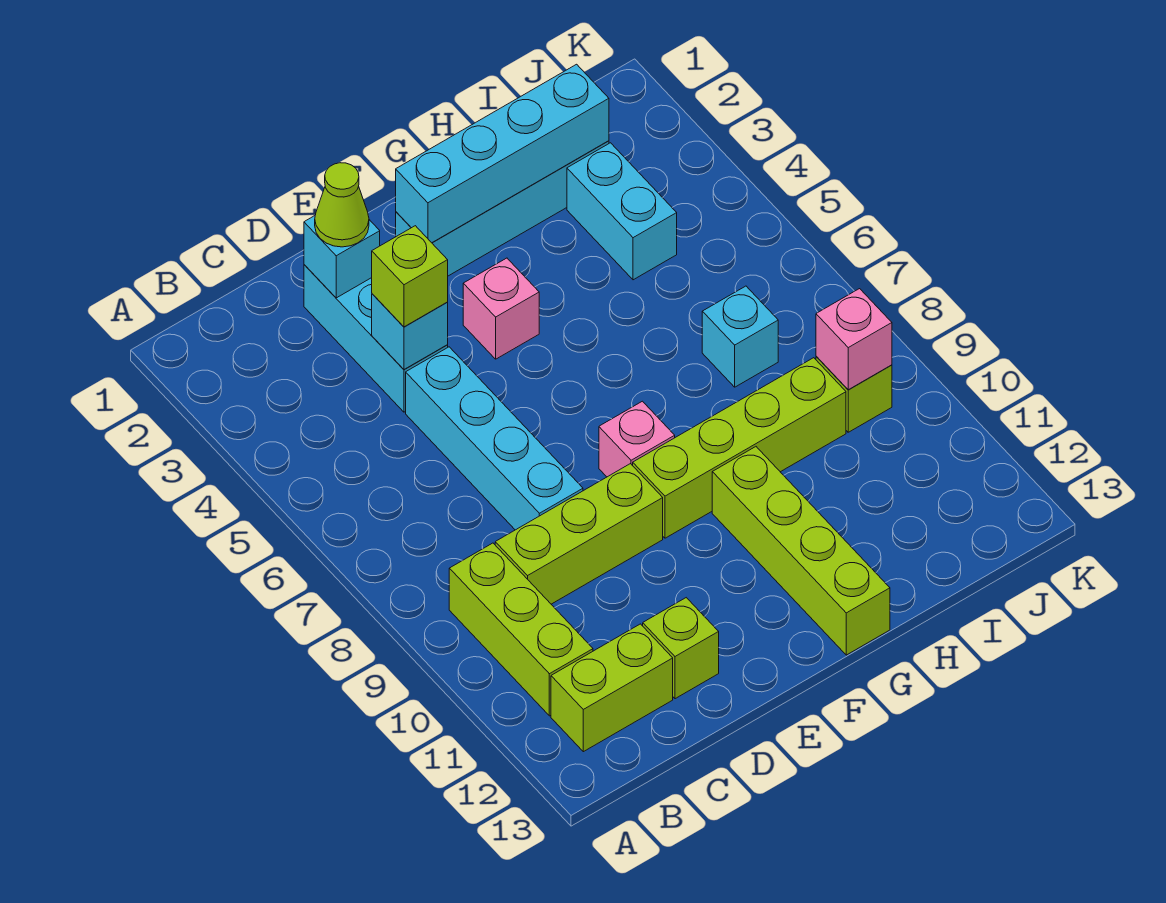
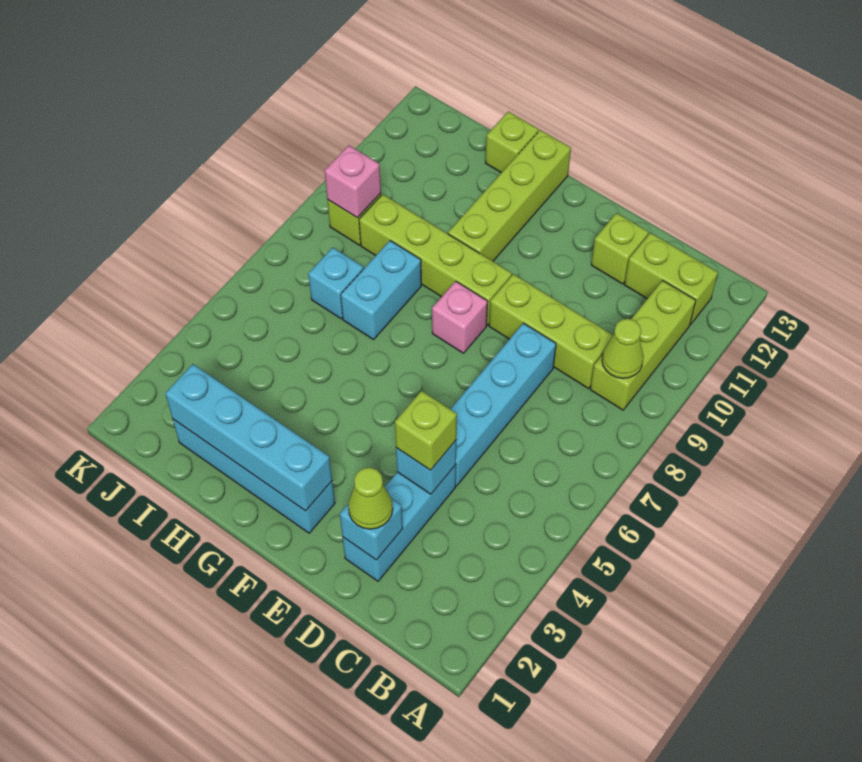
none -> lime cone B9 level 2
pink brick F4 level 1 -> none
none -> lime brick H13 level 1
cyan brick I3:I4 level 1 -> cyan brick H7:H8 level 1

